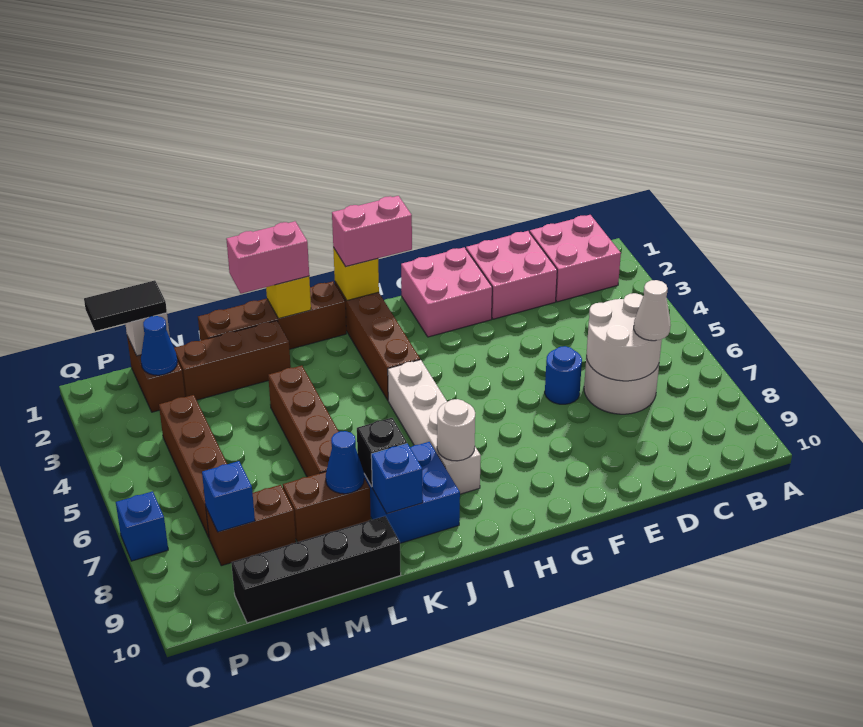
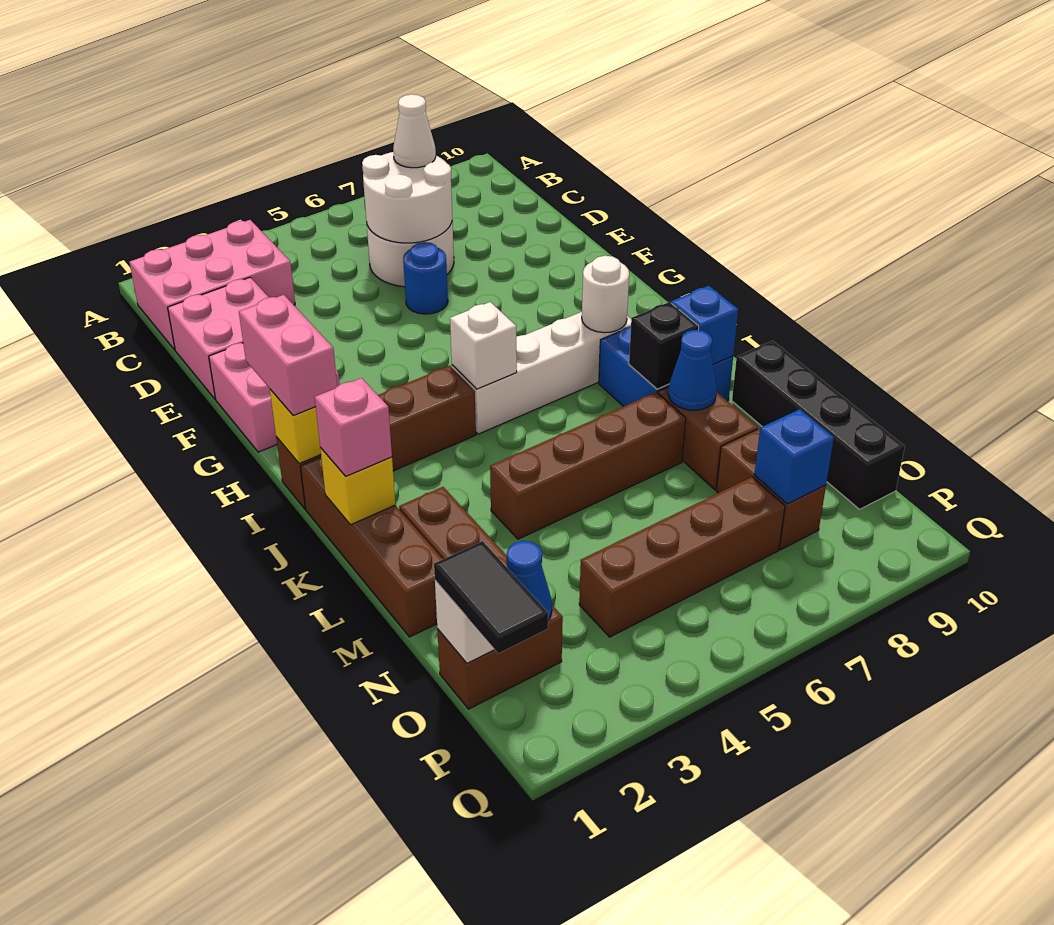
pink brick B1:C2 level 1 -> pink brick B1:C3 level 1
none -> white brick I5 level 2
pink brick K1:L1 level 3 -> pink brick K1 level 3
blue brick Q7 level 1 -> none

